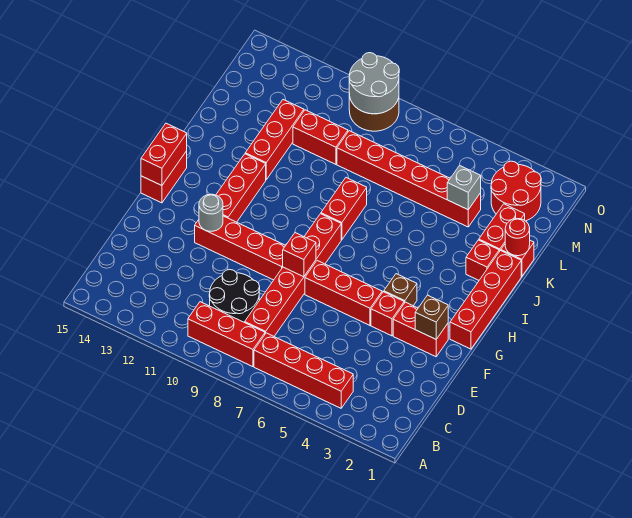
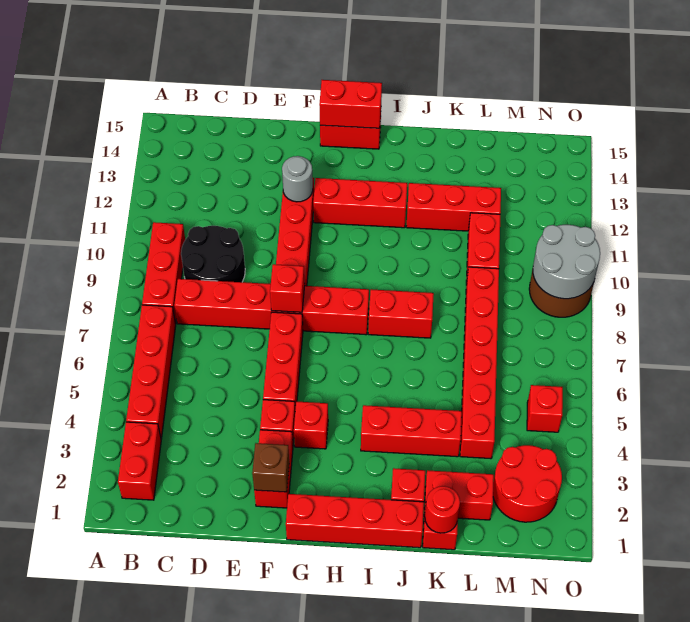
none -> red brick B2:B3 level 1
brown brick G4 level 1 -> red brick G4 level 1
none -> red brick I4:K4 level 1
grey brick L4 level 2 -> none
none -> red brick N5 level 1

